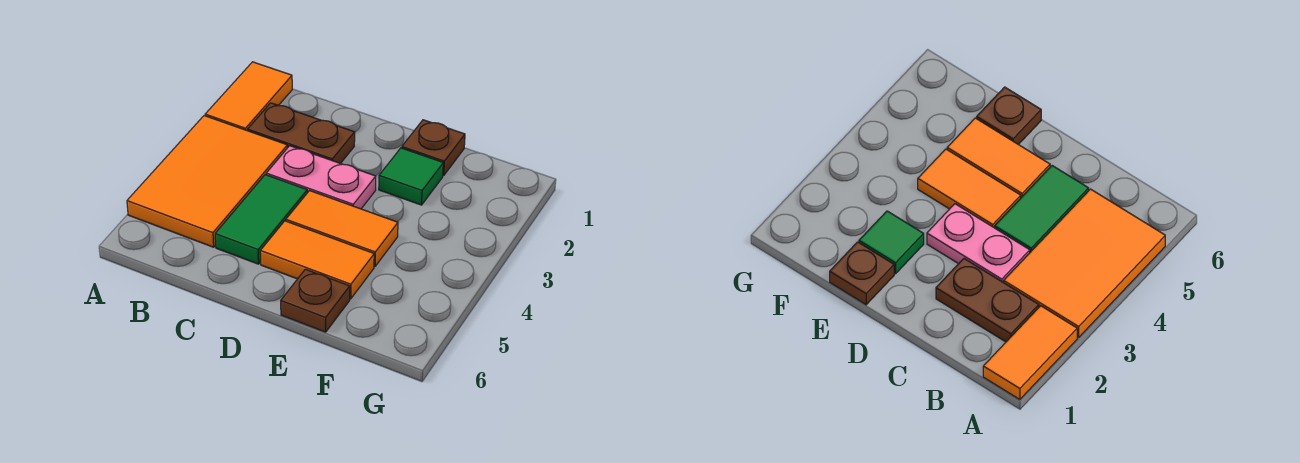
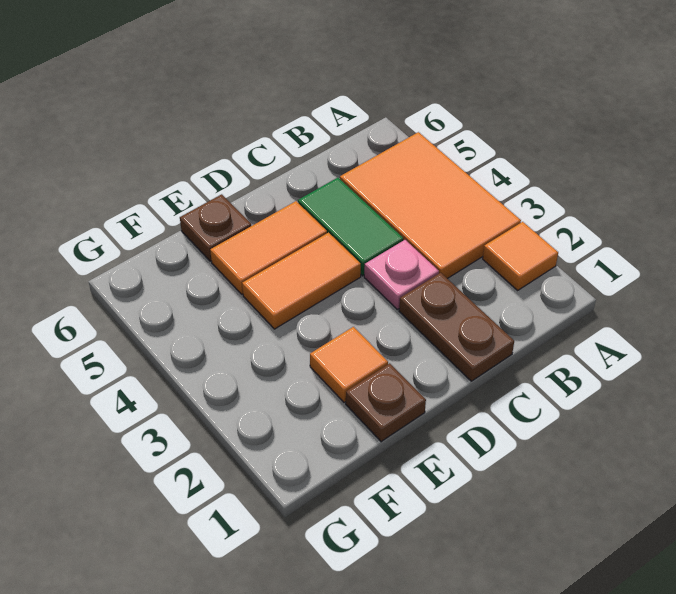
orange tile A1:A2 level 1 -> orange tile A2 level 1
brown plate B2:C2 level 1 -> brown plate C1:C2 level 1
pink plate C3:D3 level 1 -> pink plate C3 level 1
green tile E2 level 1 -> orange tile E2 level 1

